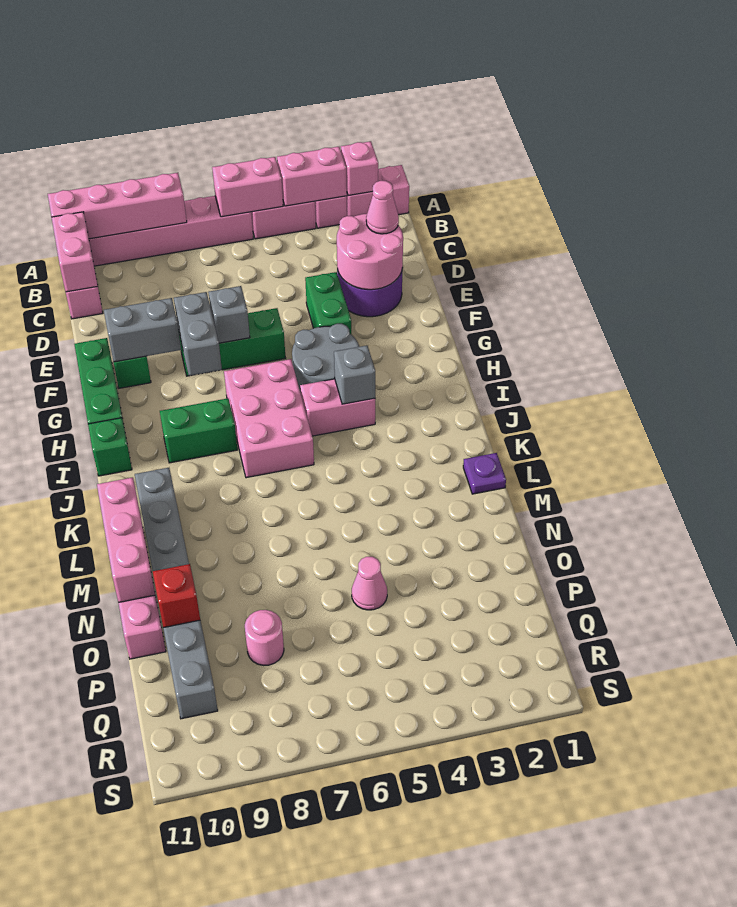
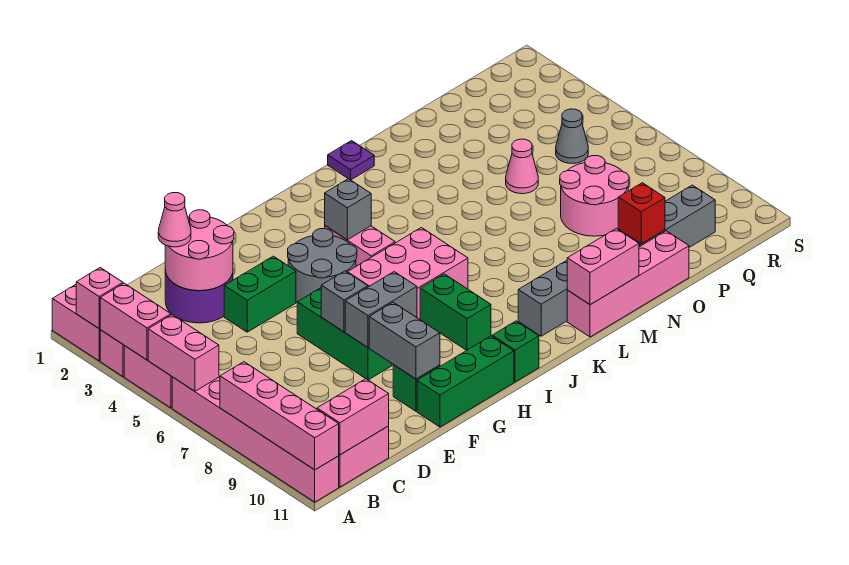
pink brick L11:N11 level 2 -> pink brick L11:M11 level 2
pink round brick P8 level 1 -> pink round brick O7:P8 level 1
none -> grey cone Q5 level 1

